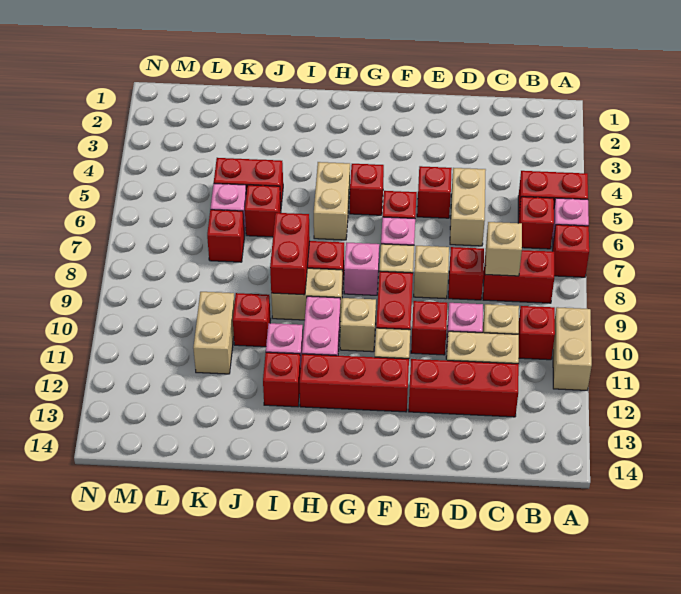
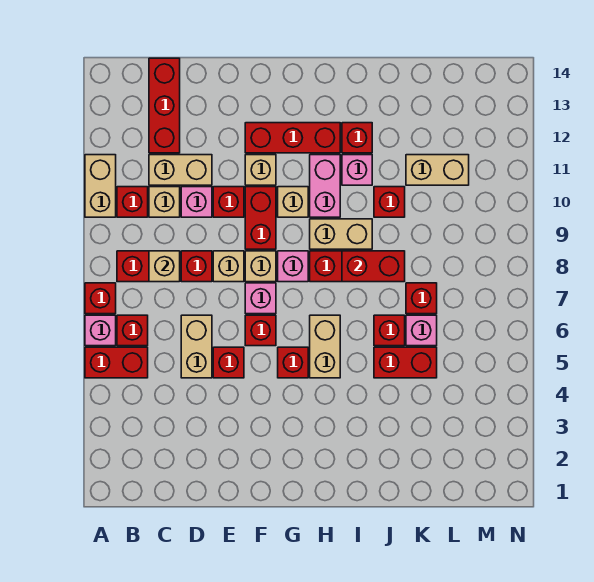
red brick C12:E12 level 1 -> red brick C12:C14 level 1
red brick I8:I9 level 2 -> red brick I8:J8 level 2
tan brick K10:K11 level 1 -> tan brick K11:L11 level 1

